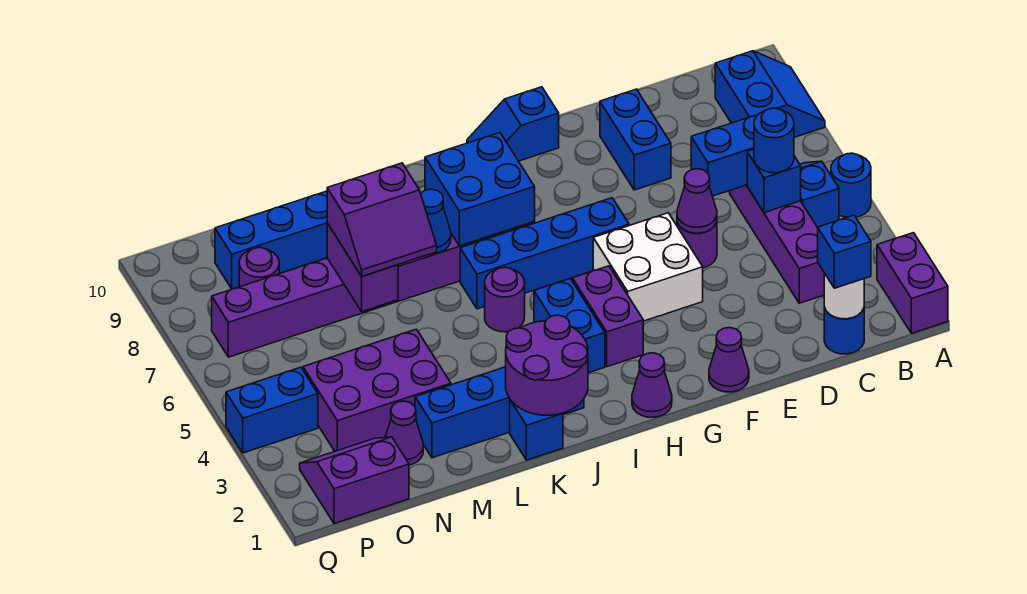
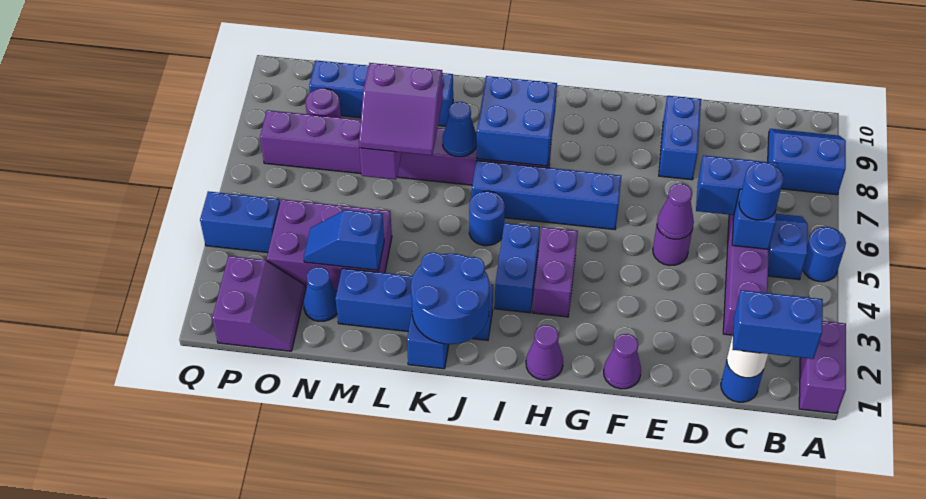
blue slope A8:B9 level 1 top B -> blue slope A8:B9 level 1 top 8
blue brick C1 level 3 -> blue brick B1:C1 level 3
white brick F4:G5 level 1 -> none
blue slope G10:H10 level 1 top G -> blue slope M3:N3 level 2 top M
purple round brick J1:K2 level 2 -> blue round brick J1:K2 level 2
purple round brick J5 level 1 -> blue round brick J5 level 1
purple cone N2 level 1 -> blue cone N2 level 1
purple slope O1:P2 level 1 top 1 -> purple slope O1:P2 level 1 top P

